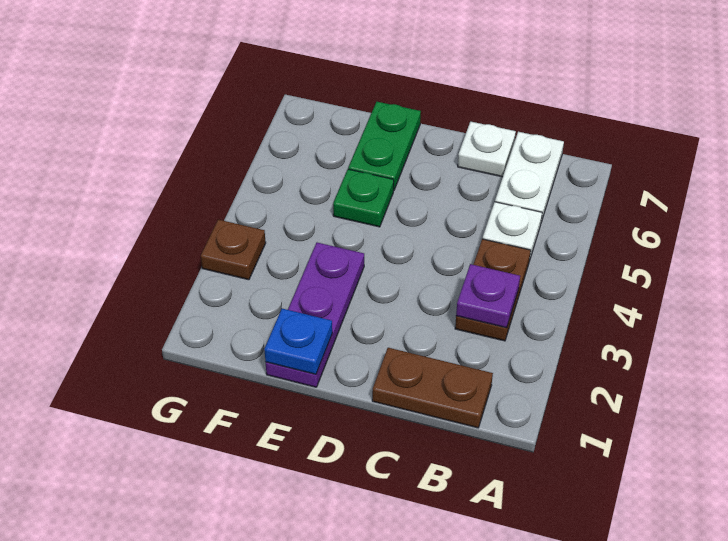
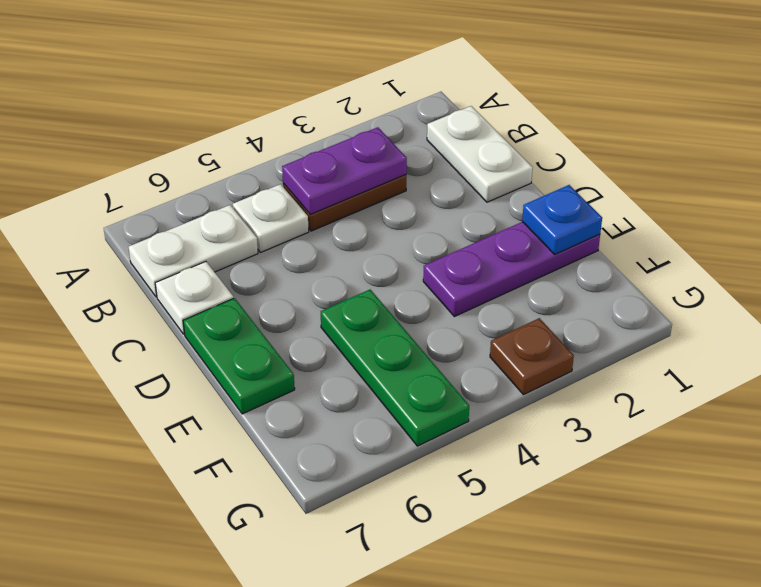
brown plate B1:C1 level 1 -> white plate B1:C1 level 1
purple plate B3 level 2 -> purple plate B3:B4 level 2
green plate E5 level 1 -> green plate E5:G5 level 1
green plate E6:E7 level 1 -> green plate D7:E7 level 1

